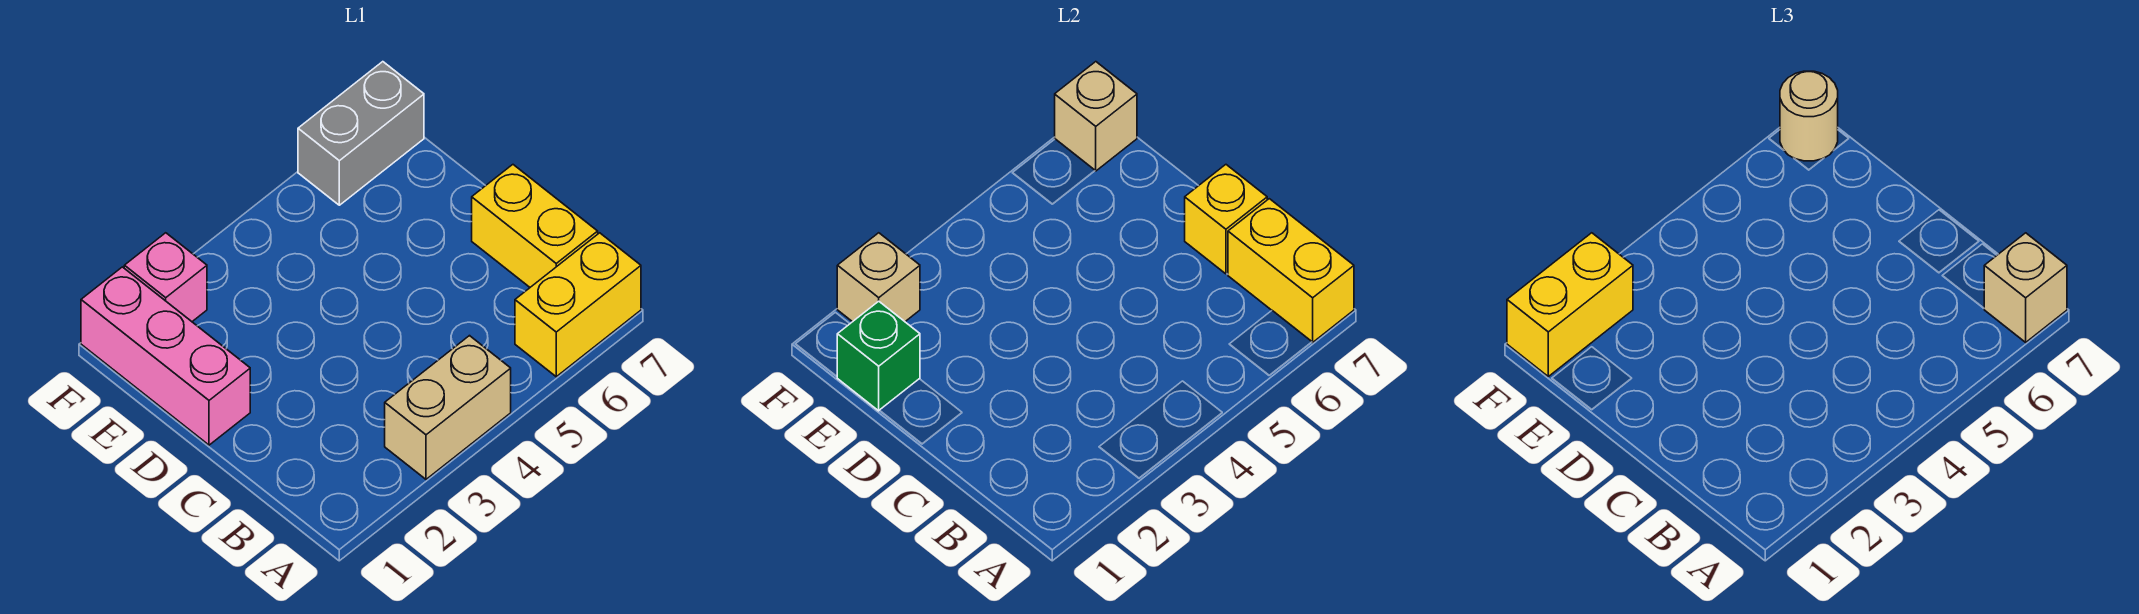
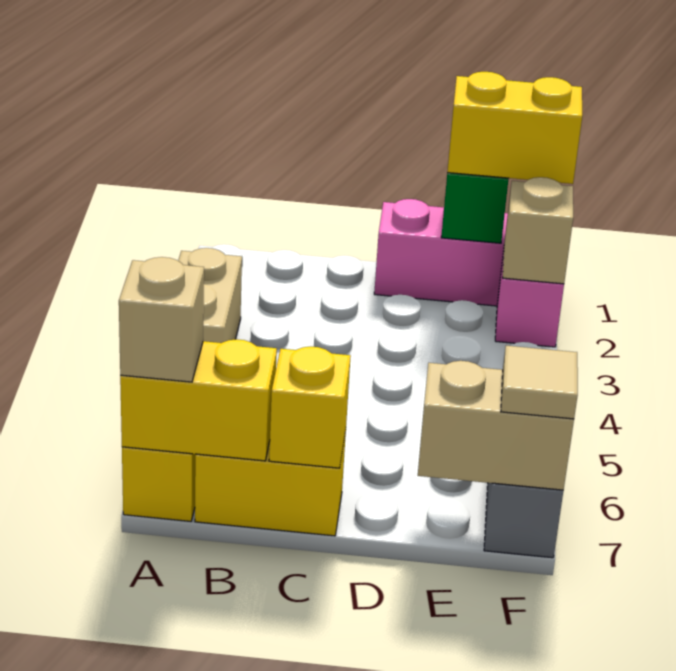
yellow brick F1:F2 level 3 -> yellow brick E1:F1 level 3
tan brick F7 level 2 -> tan brick E7:F7 level 2
tan round brick F7 level 3 -> tan tile F7 level 3

